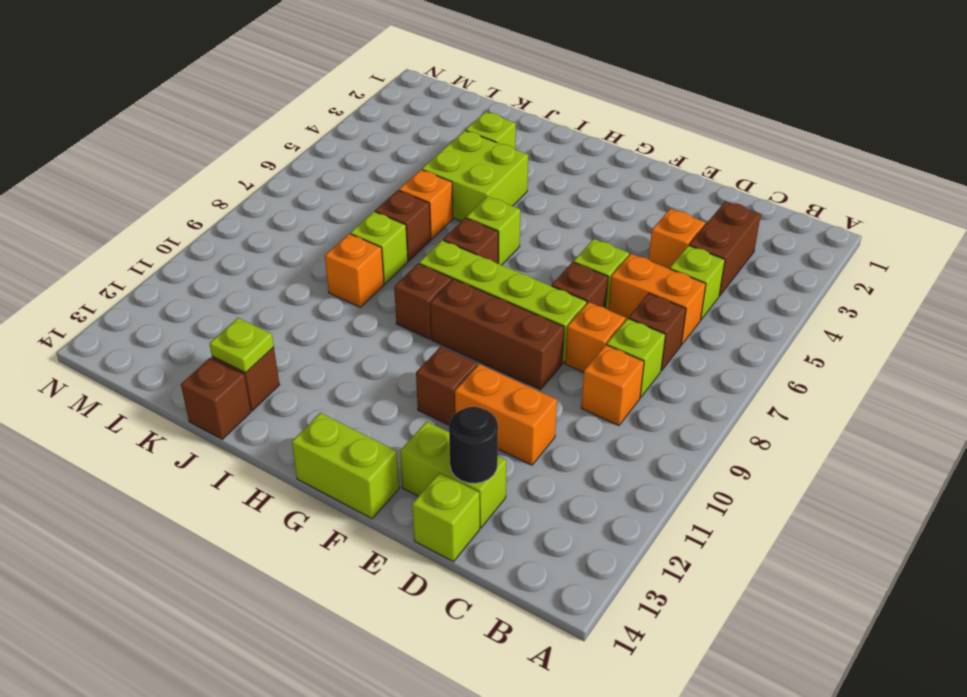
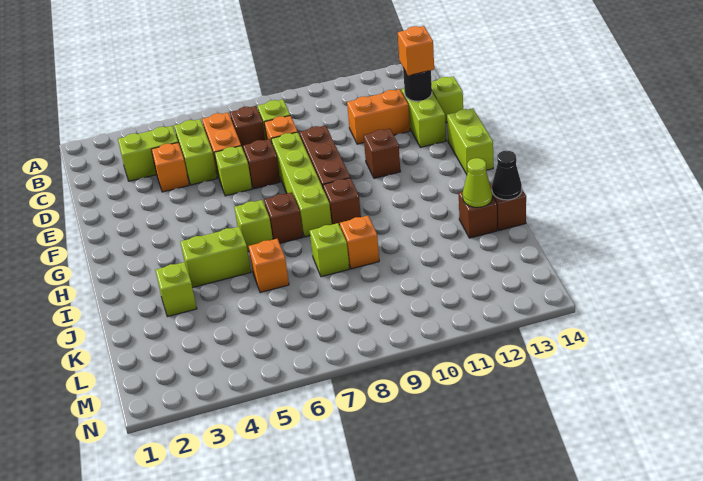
brown brick C3:C4 level 1 -> lime brick C3:C4 level 1
lime brick C5 level 1 -> lime brick C5:D5 level 1
orange brick C9 level 1 -> orange brick D13 level 3
orange brick D11:E11 level 1 -> orange brick D11:D12 level 1
lime brick I4:J5 level 1 -> lime brick I4:I5 level 1
brown brick J7 level 1 -> none
lime plate J13 level 2 -> lime cone J13 level 2
none -> black cone J14 level 2

